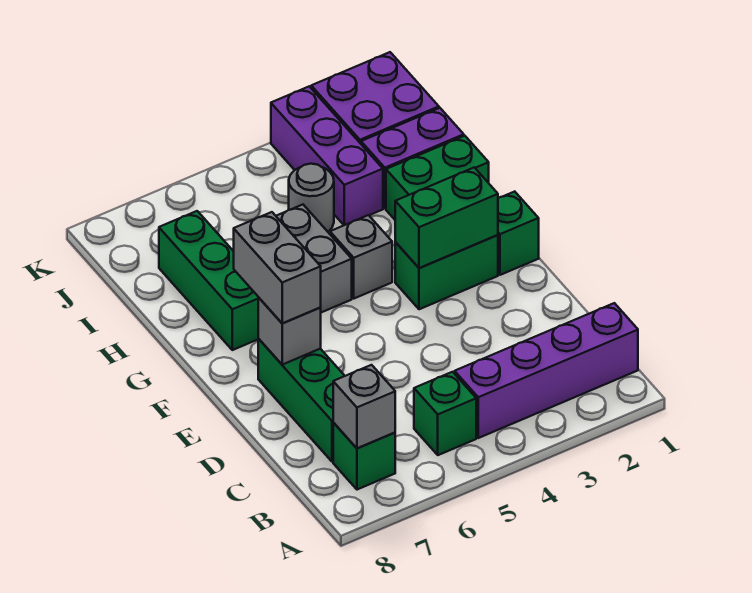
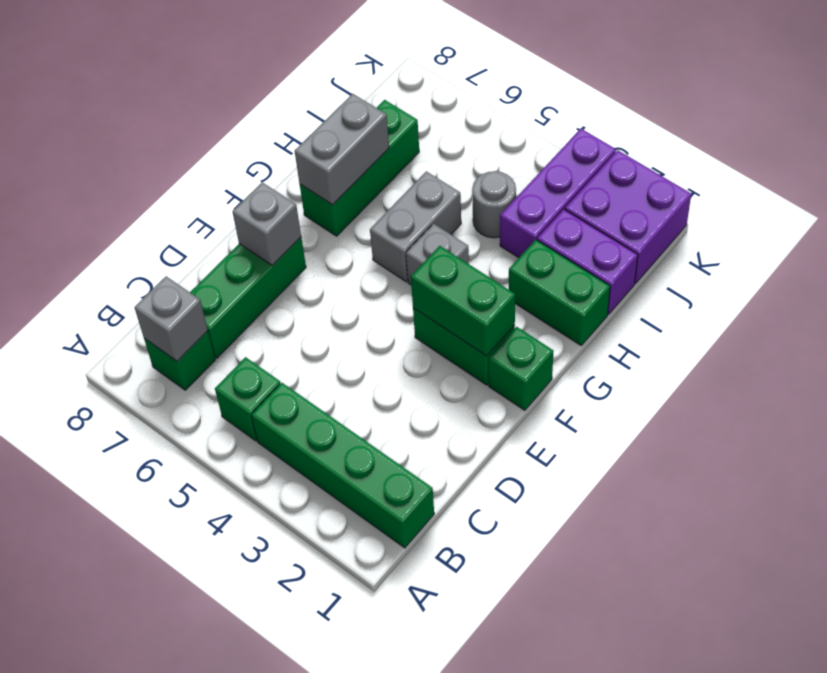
purple brick B1:B4 level 1 -> green brick B1:B4 level 1
grey brick E7:F7 level 3 -> grey brick G7:H7 level 2

